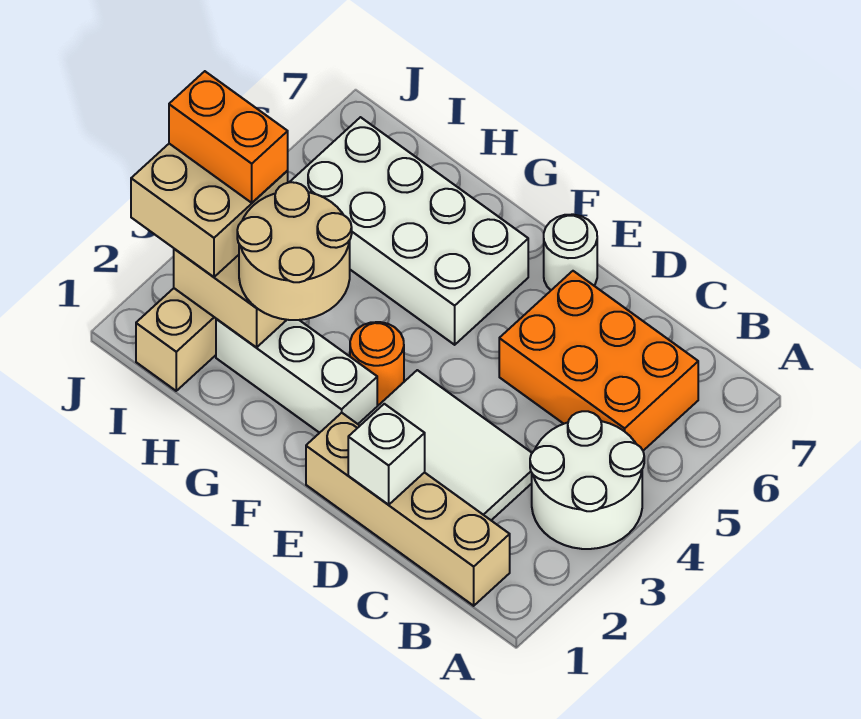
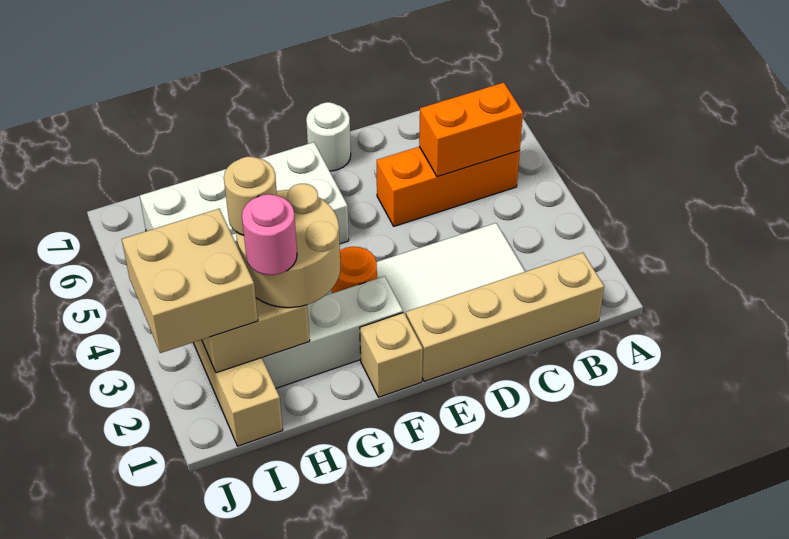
white round brick A3:B4 level 1 -> none
orange brick B5:D6 level 1 -> orange brick B5:D5 level 1
white brick D1 level 2 -> none
none -> tan brick F1 level 1
none -> pink round brick H2 level 4
none -> tan round brick H3 level 4
orange brick I3:J3 level 4 -> orange brick B5:C5 level 2

